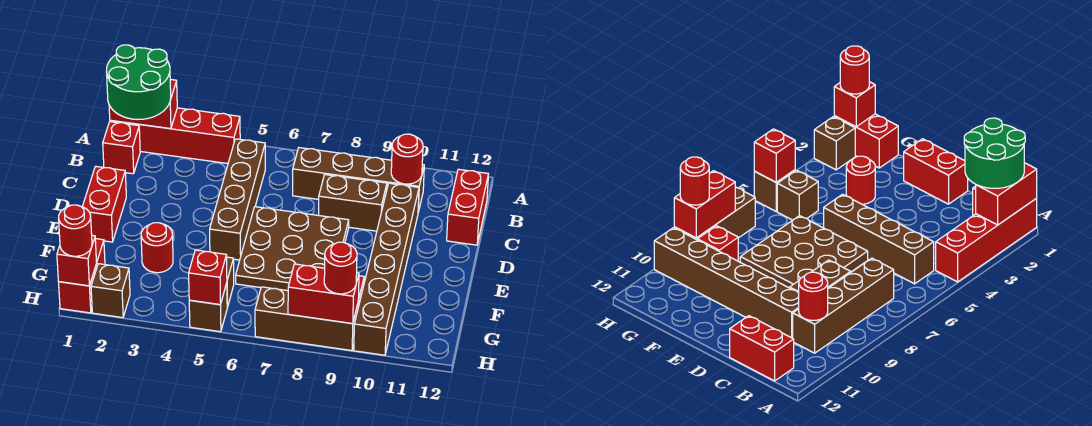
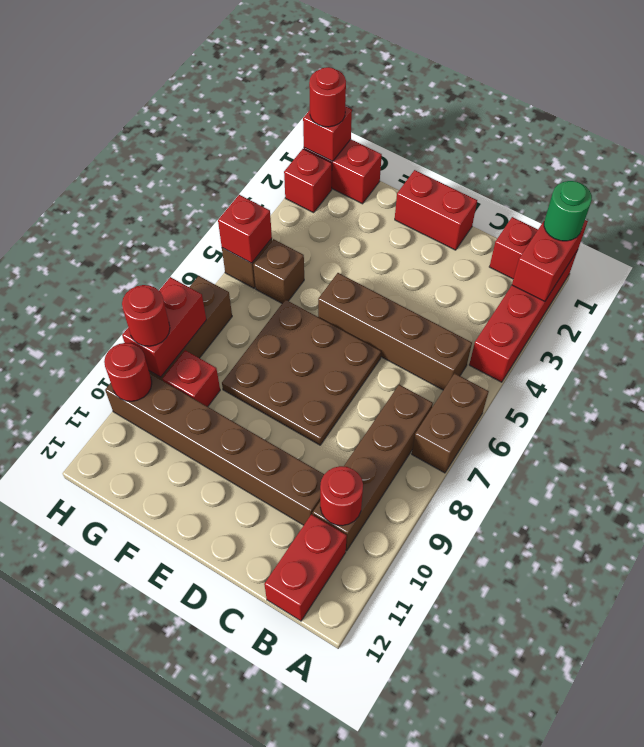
green round brick A1:B2 level 3 -> green round brick A1 level 3
red brick B12:C12 level 1 -> red brick B11:B12 level 1
brown brick C8:C9 level 1 -> brown brick A6:A7 level 1
red round brick F3 level 1 -> red round brick H10 level 2
brown brick H2 level 1 -> red brick H2 level 1

